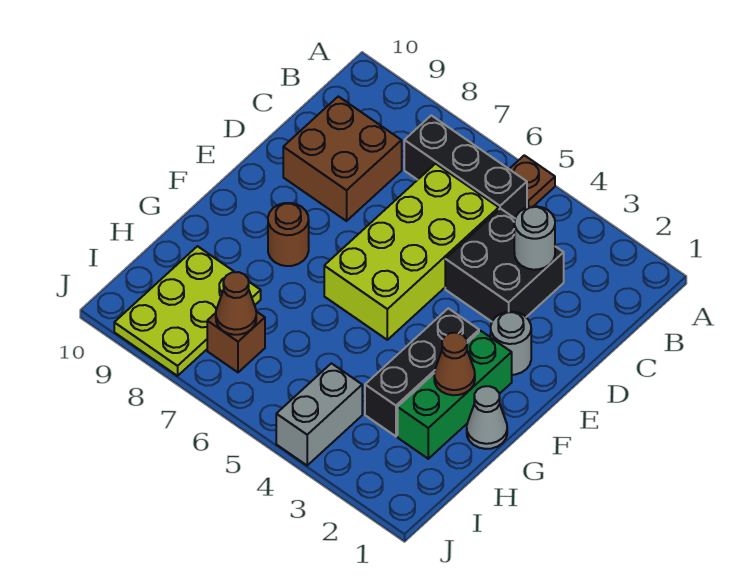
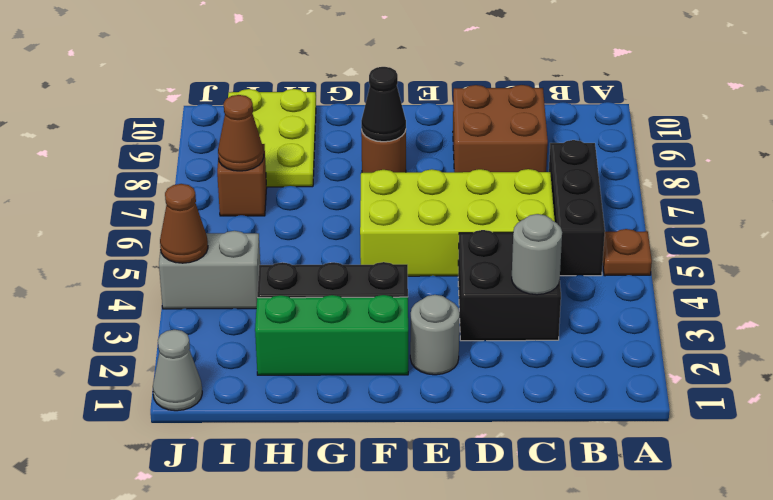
none -> black cone F8 level 2
grey cone G1 level 1 -> grey cone J1 level 1
brown cone G2 level 2 -> brown cone J4 level 2
lime plate H8:J9 level 1 -> lime plate H8:I10 level 1

